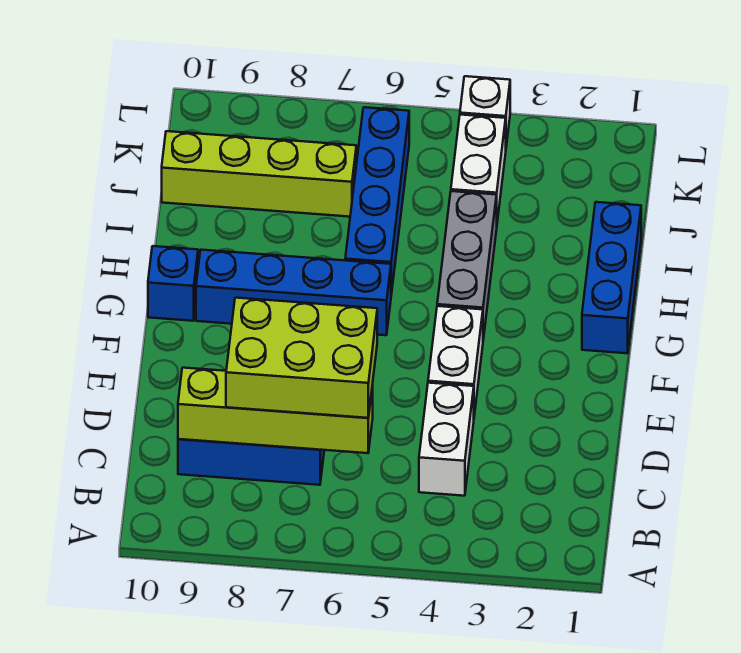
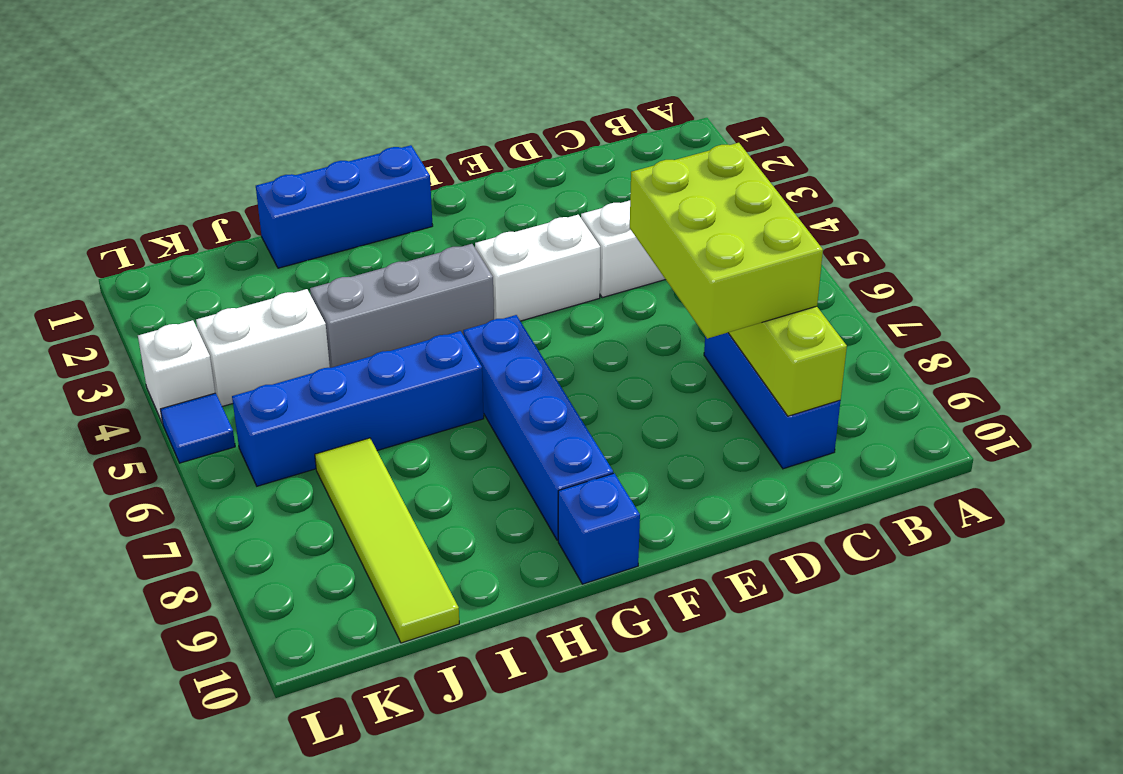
lime brick J7:J10 level 1 -> lime tile J7:J10 level 1
none -> blue tile L5 level 1

